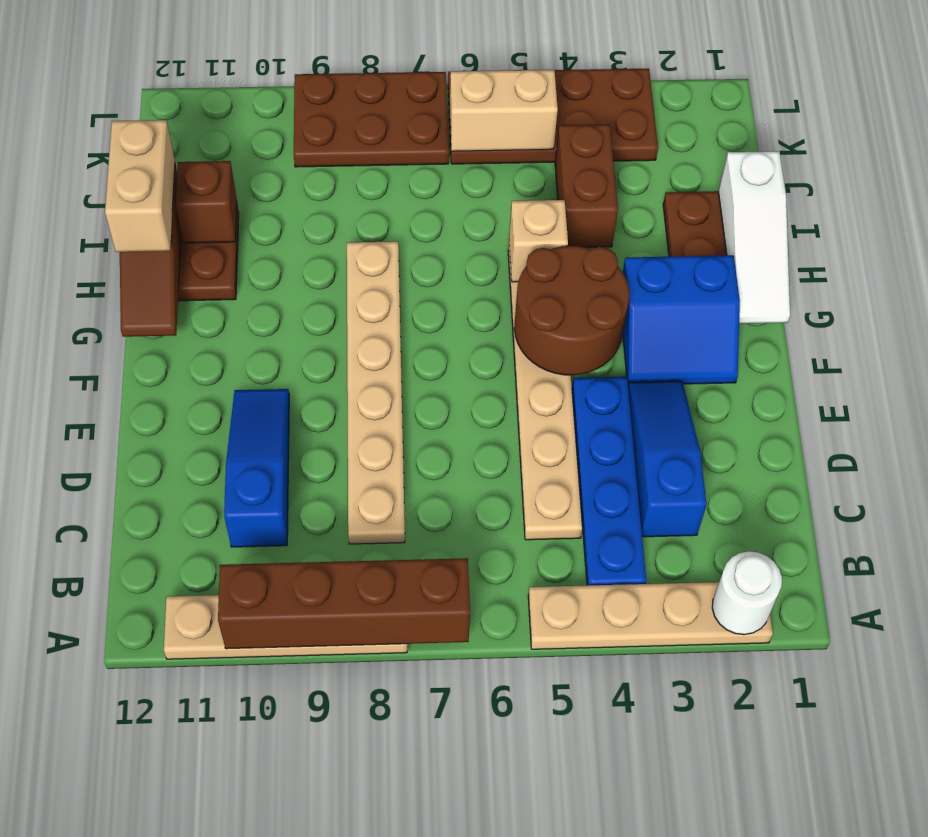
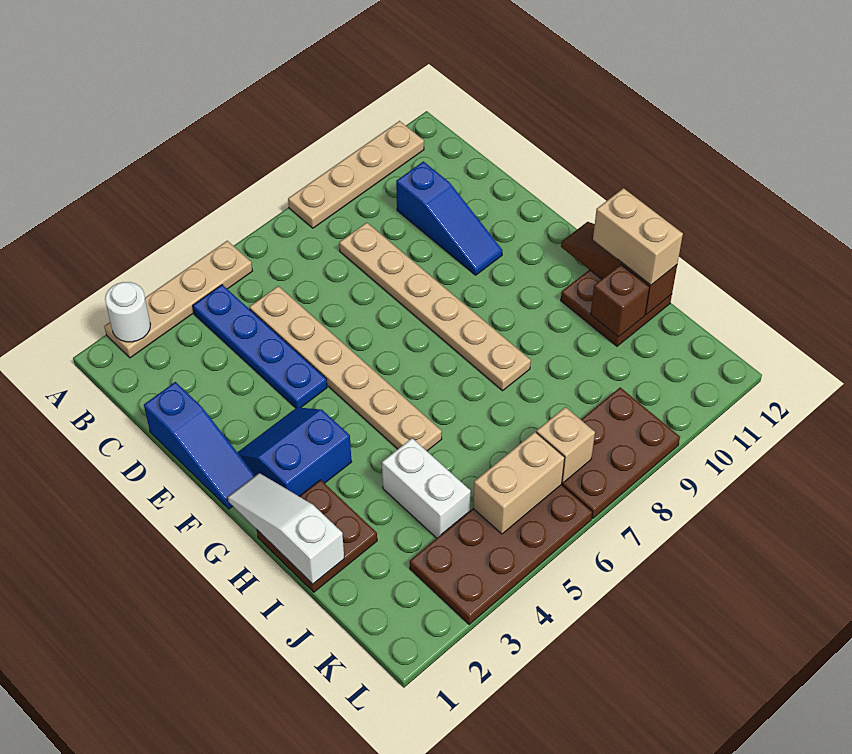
brown brick A7:A10 level 2 -> none
blue slope C3:E3 level 1 top C -> blue slope D1:F1 level 1 top D
brown round brick F4:G5 level 2 -> none
tan brick H5 level 2 -> tan brick K7 level 2
brown brick I4:J4 level 1 -> white brick I4:J4 level 1

